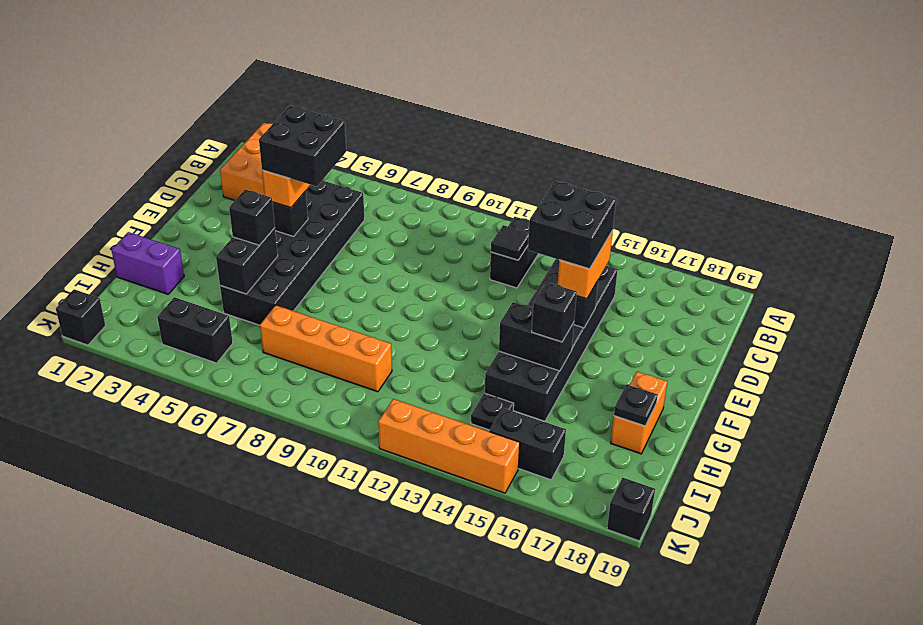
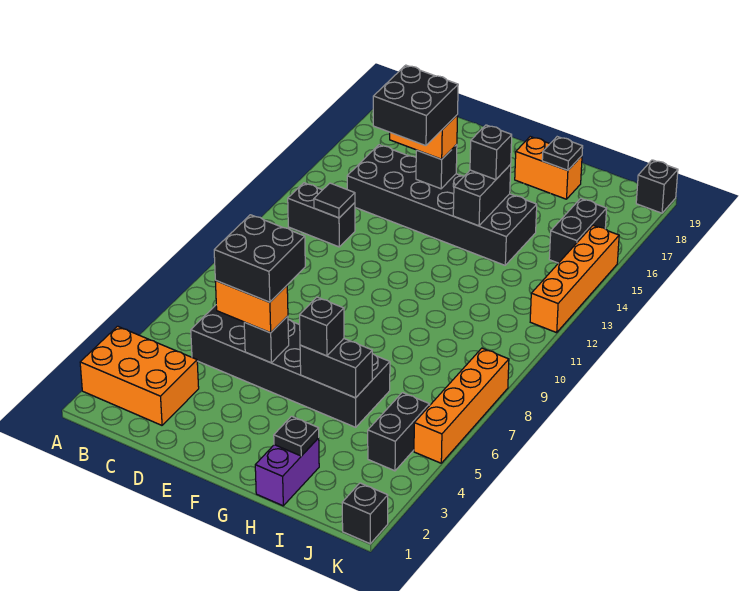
orange brick I7:I10 level 1 -> orange brick K5:K8 level 1
black plate I14 level 1 -> black plate H2 level 2

